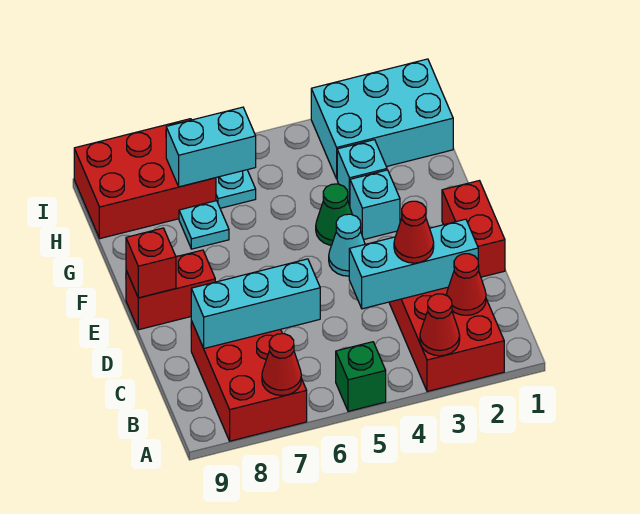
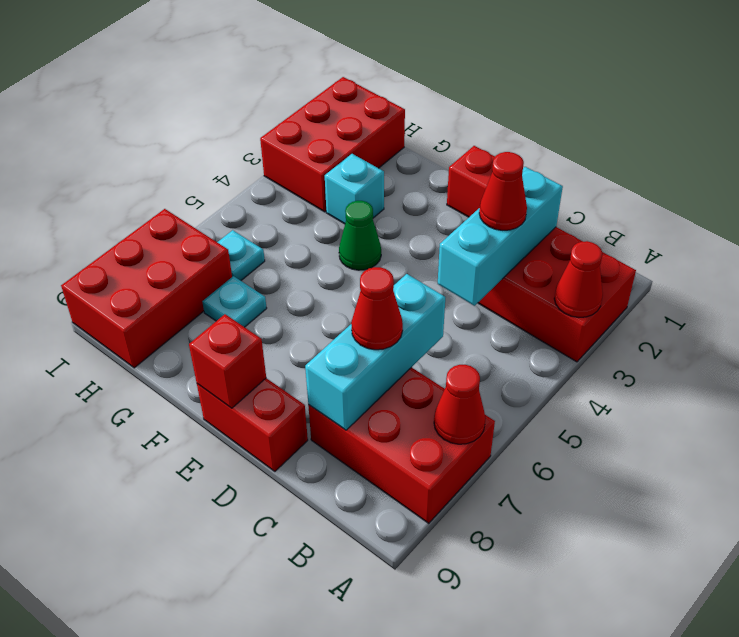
green brick A5 level 1 -> none
red cone B2 level 2 -> red cone C7 level 3
cyan cone E4 level 1 -> none
red brick E8:E9 level 1 -> red brick D9:E9 level 1
cyan brick F3 level 1 -> none
cyan brick H1:I3 level 1 -> red brick H1:I3 level 1
cyan brick H6:H7 level 2 -> none

